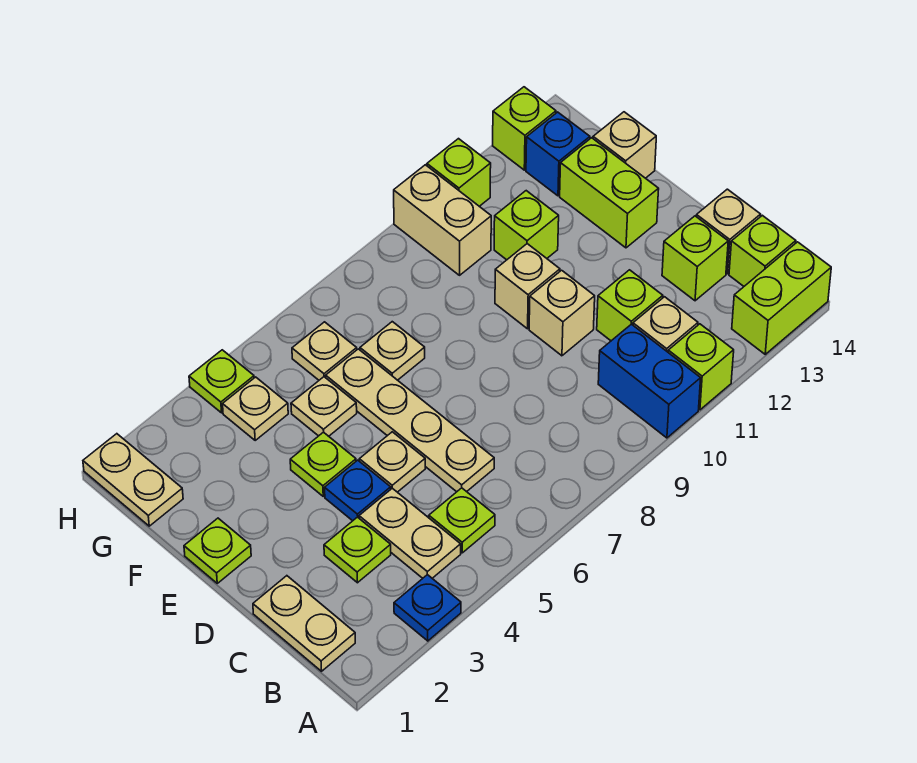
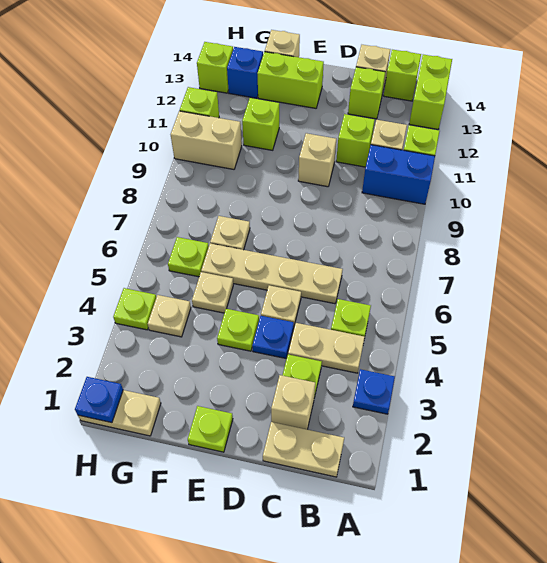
tan brick E10 level 1 -> tan brick C2 level 1
tan plate G6 level 1 -> lime plate G6 level 1
none -> blue plate H1 level 2

